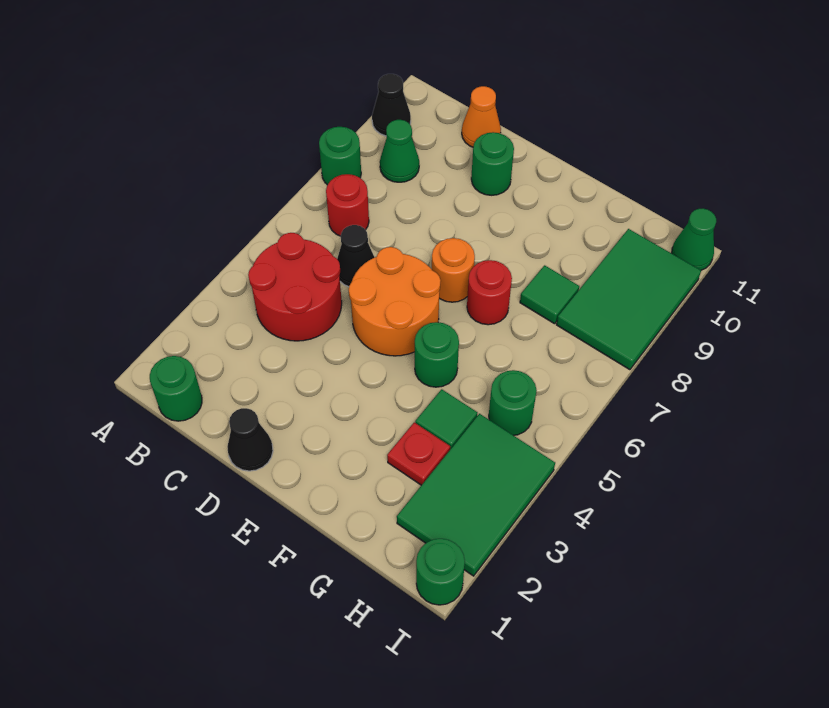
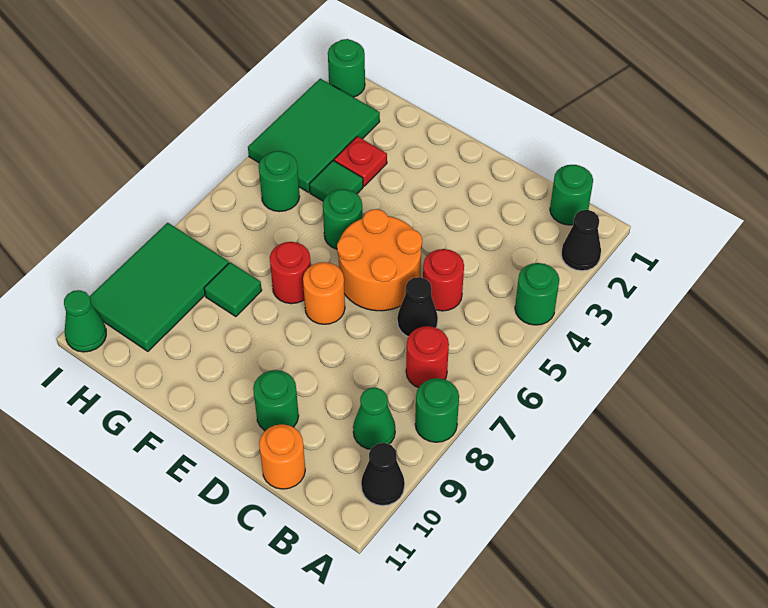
none -> green round brick A4 level 1
red round brick B4:C5 level 1 -> red round brick C5 level 1
orange cone C11 level 1 -> orange round brick C11 level 1
black cone D1 level 1 -> black cone A2 level 1

